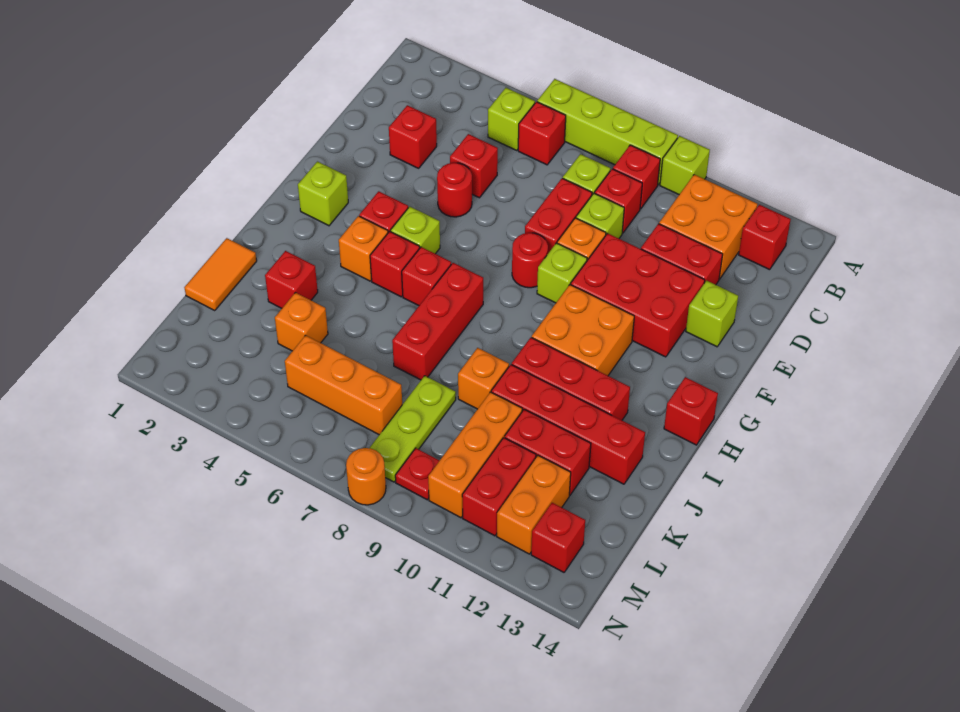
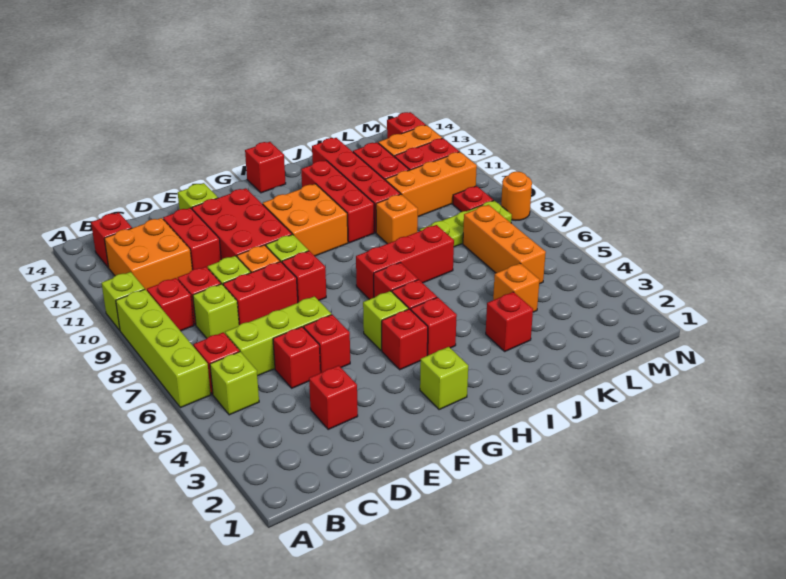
none -> lime brick C6:E6 level 1
red round brick E5 level 1 -> red brick E5 level 1
red round brick F8 level 1 -> red brick F8 level 1
orange brick H4 level 1 -> red brick H4 level 1
orange tile J1:K1 level 1 -> none

